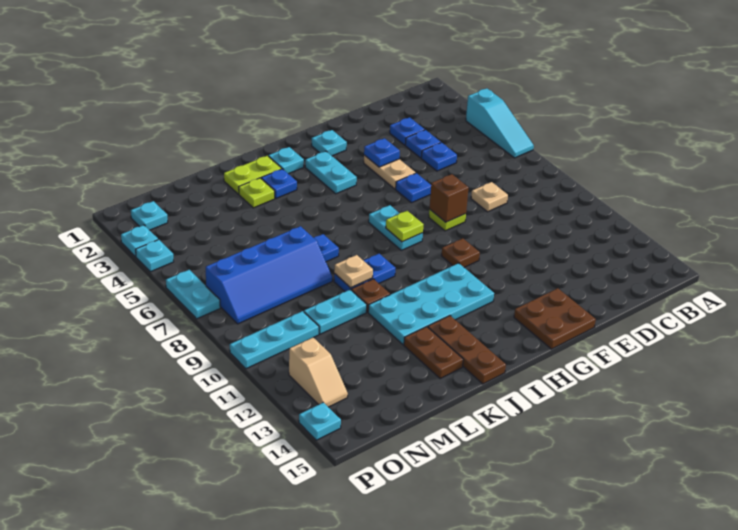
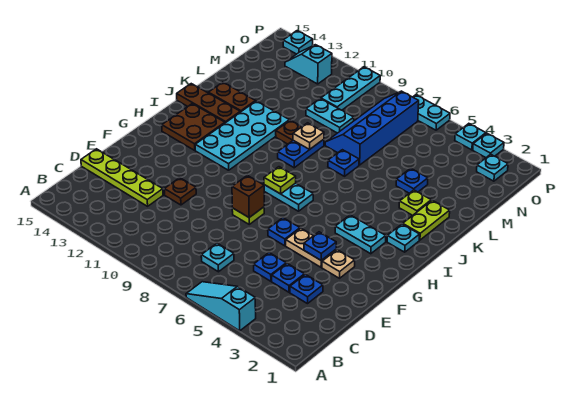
tan plate D8 level 1 -> tan plate F3 level 1
none -> lime plate D12:D15 level 1
brown plate F14:G15 level 1 -> brown plate H13:I14 level 1
cyan plate G2 level 1 -> cyan plate C7 level 1
brown plate G10 level 1 -> brown plate E11 level 1
blue plate J3 level 1 -> blue plate L4 level 1
cyan plate L10:M10 level 1 -> cyan plate M9:M10 level 1
tan slope O12:O13 level 1 top 12 -> cyan slope O12:O13 level 1 top 12

